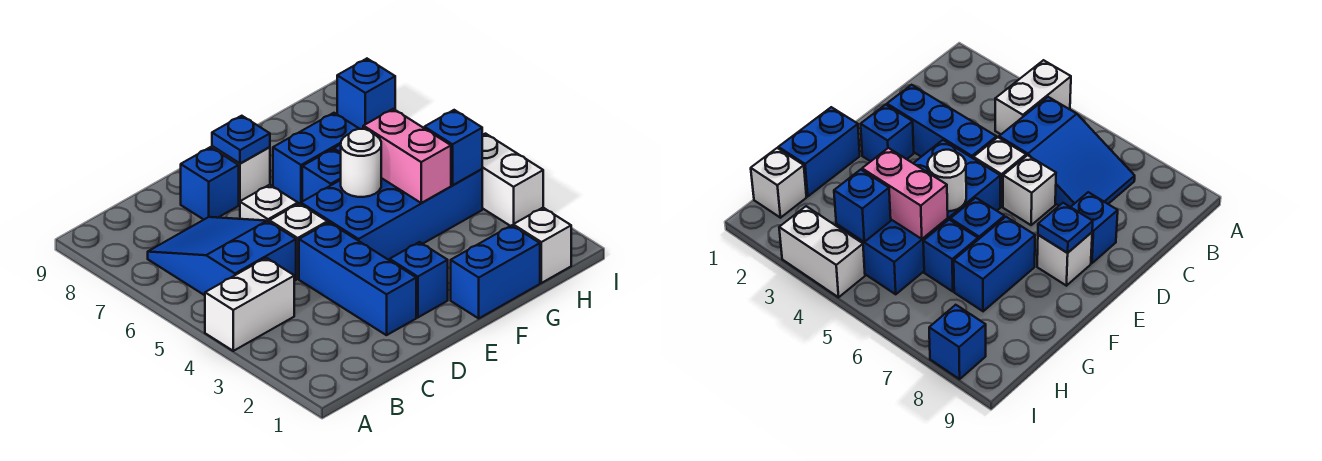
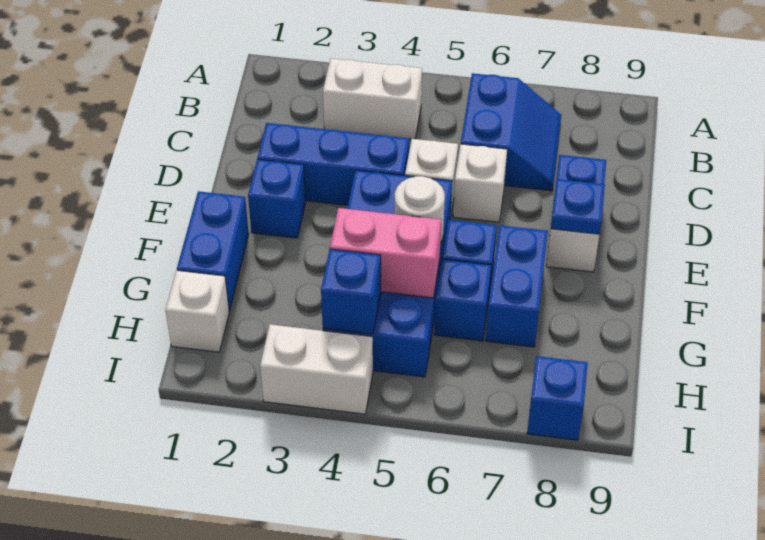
white brick A4:B4 level 1 -> white brick B3:B4 level 1
blue slope B5:C7 level 1 top 5 -> blue slope B6:C7 level 1 top 6

